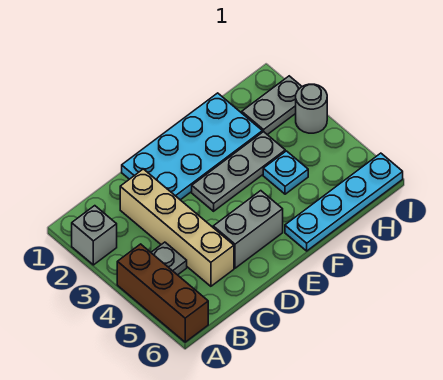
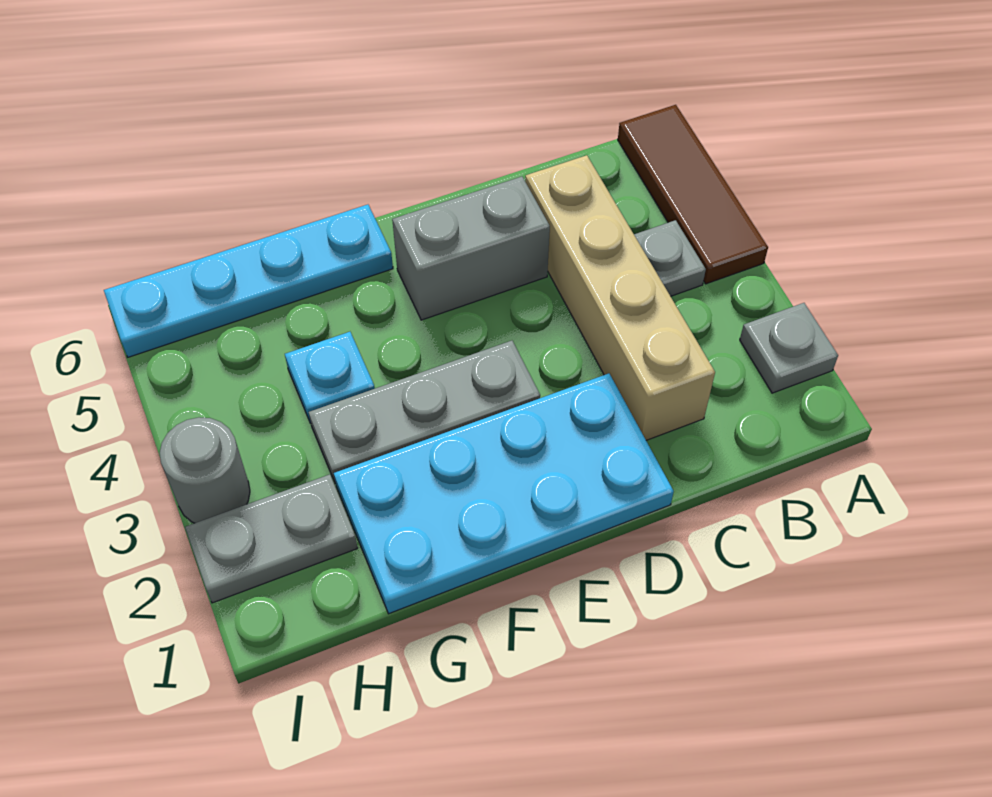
grey brick A2 level 1 -> grey plate A2 level 1
brown brick A4:A6 level 1 -> brown tile A4:A6 level 1

